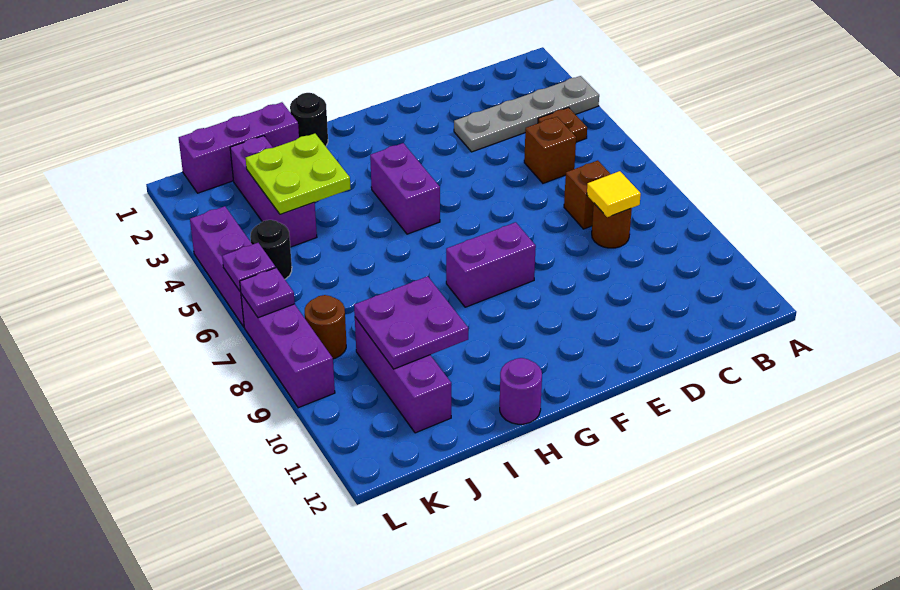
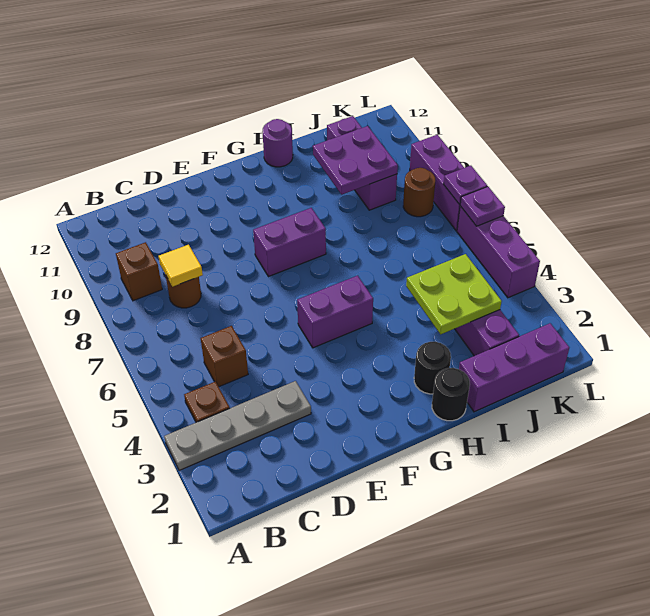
brown brick C7 level 1 -> brown brick B9 level 1
purple brick G4:G5 level 1 -> purple brick F5:G5 level 1
black round brick K5 level 1 -> black round brick H2 level 1

